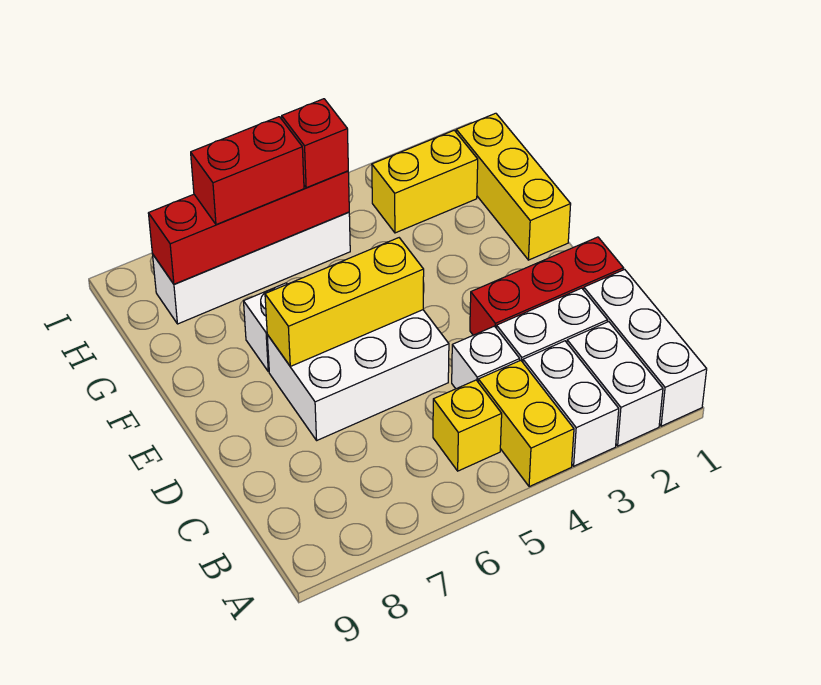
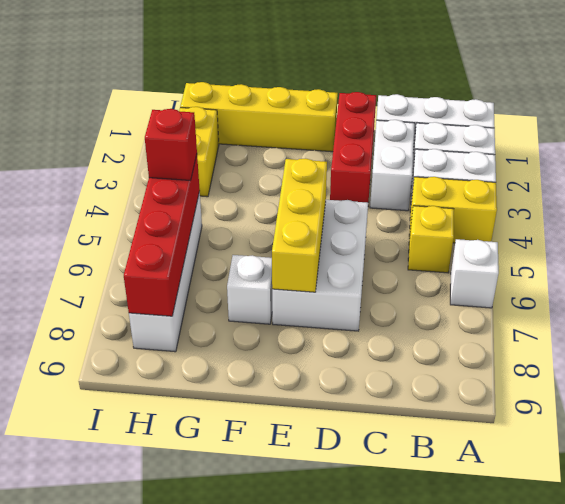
white brick C4 level 1 -> white brick A6 level 1
yellow brick F1:H1 level 1 -> yellow brick E1:H1 level 1
red brick H6:H7 level 3 -> none

